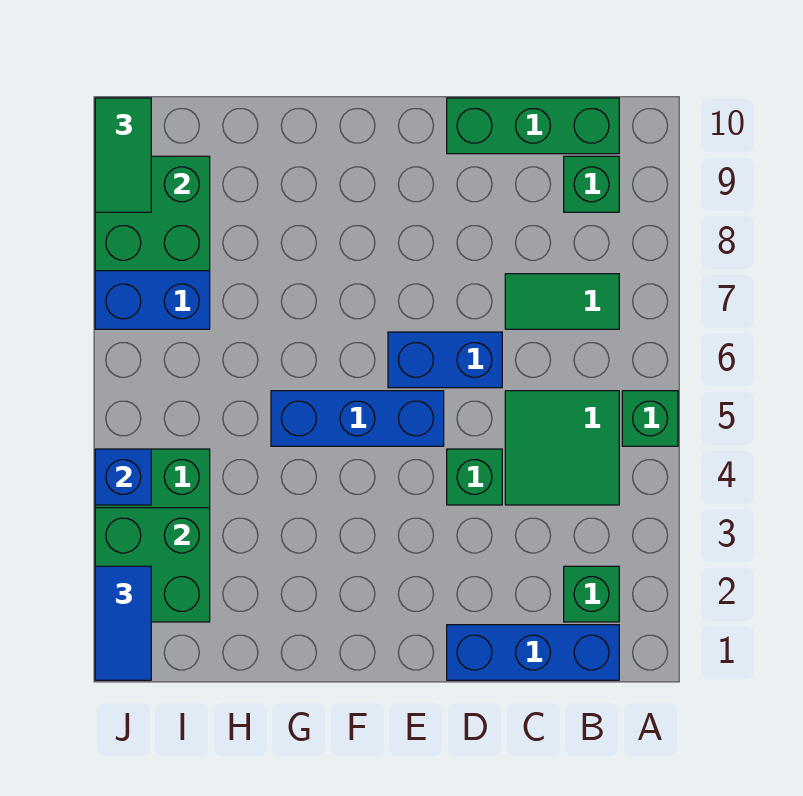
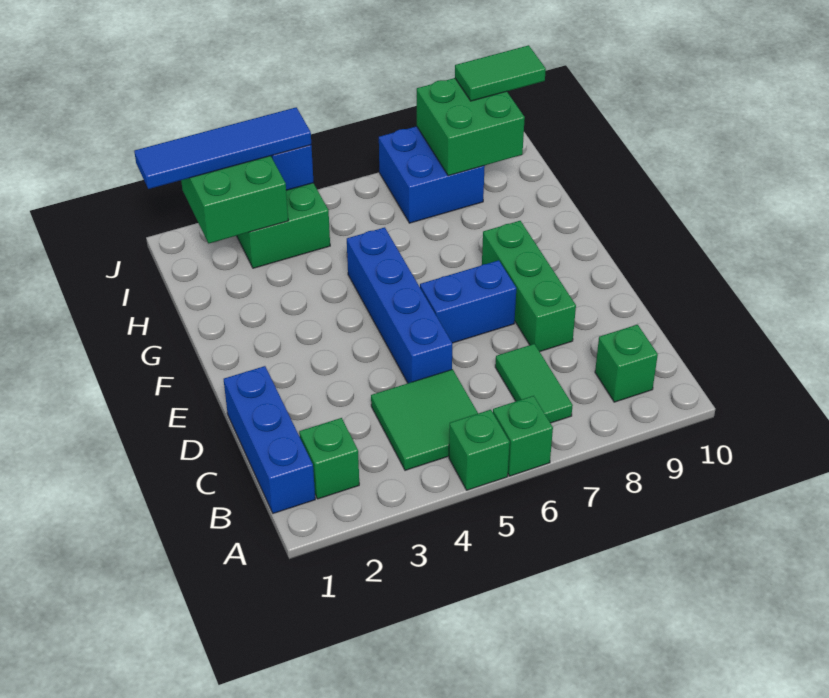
green brick B10:D10 level 1 -> green brick D8:F8 level 1
green brick D4 level 1 -> green brick A6 level 1
blue brick D6:E6 level 1 -> blue brick E6:E7 level 1
blue brick E5:G5 level 1 -> blue brick D5:G5 level 1
blue tile J1:J2 level 3 -> blue tile J1:J4 level 3

